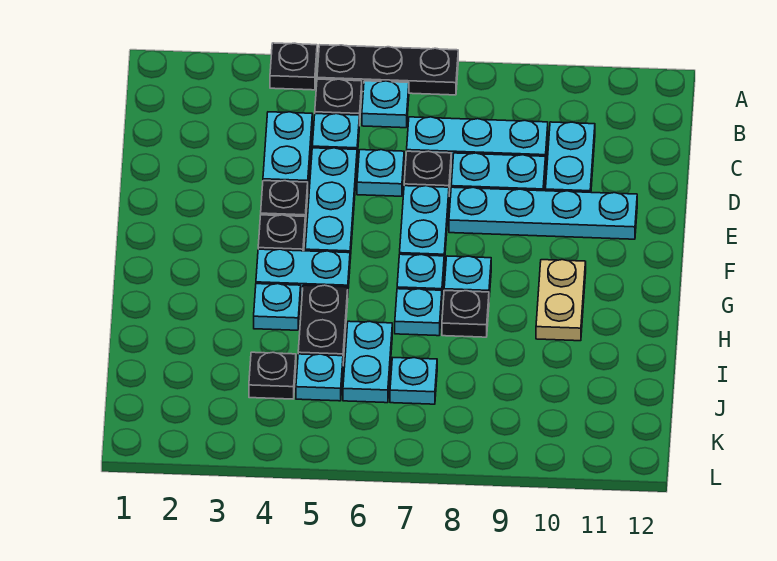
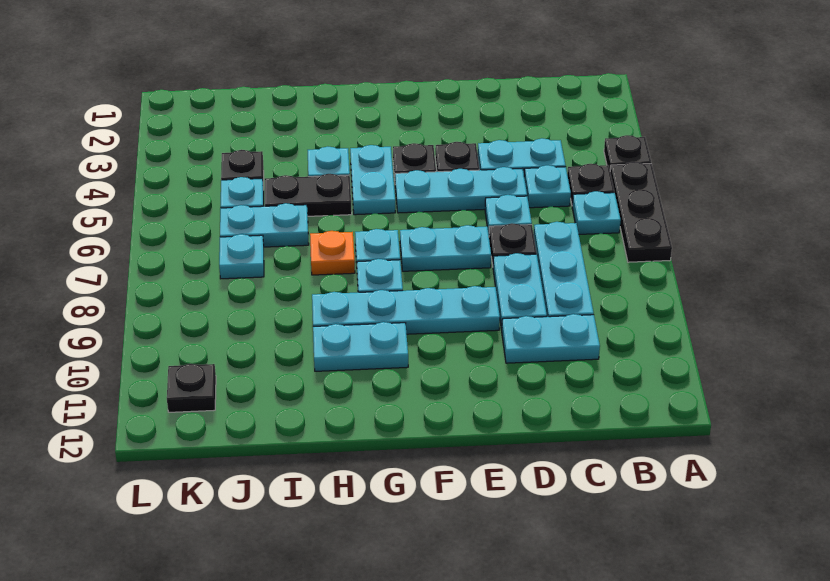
cyan plate E8:E11 level 1 -> cyan plate E9:H9 level 1
tan plate G10:H10 level 1 -> cyan plate G10:H10 level 1
cyan plate H7 level 1 -> orange plate H7 level 1
black plate H8 level 1 -> black plate K11 level 1

